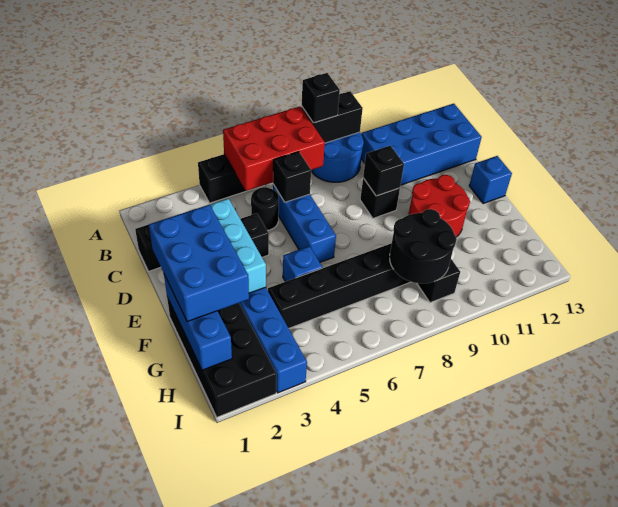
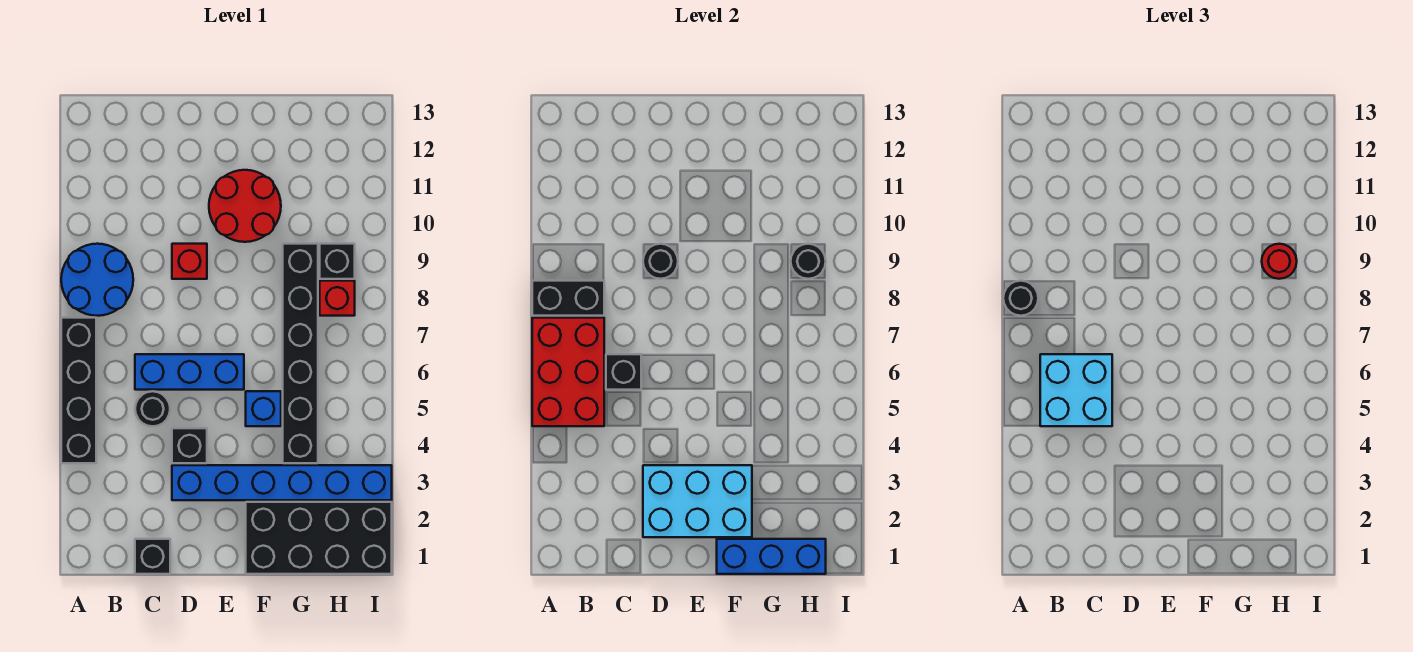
black brick A8:A9 level 2 -> black brick A8:B8 level 2
black brick A8 level 3 -> black round brick A8 level 3
none -> cyan brick B5:C6 level 3
blue brick B10:C13 level 1 -> none
black brick D9 level 1 -> red brick D9 level 1
black brick D9 level 2 -> black round brick D9 level 2
blue brick E1:G2 level 3 -> none
blue brick E13 level 1 -> none
black round brick G8:H9 level 2 -> black round brick H9 level 2
none -> red brick H8 level 1
none -> red round brick H9 level 3

